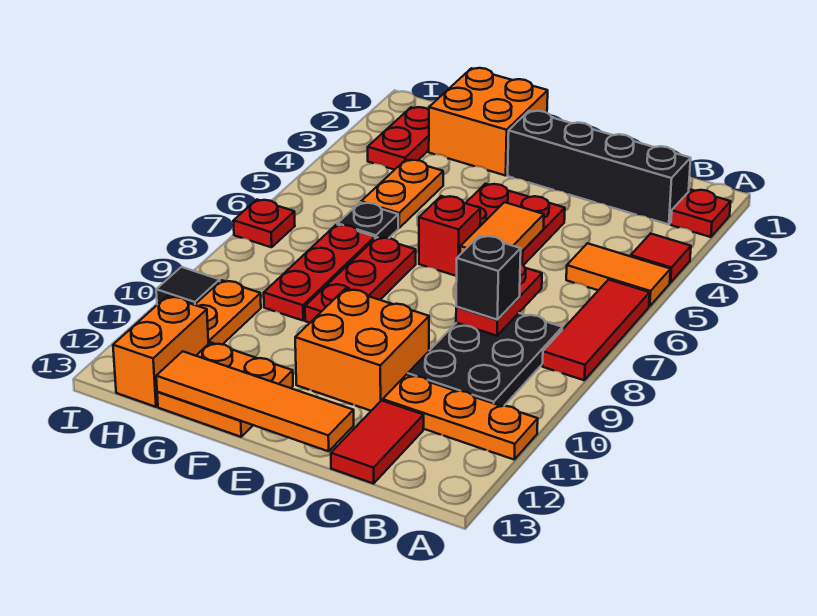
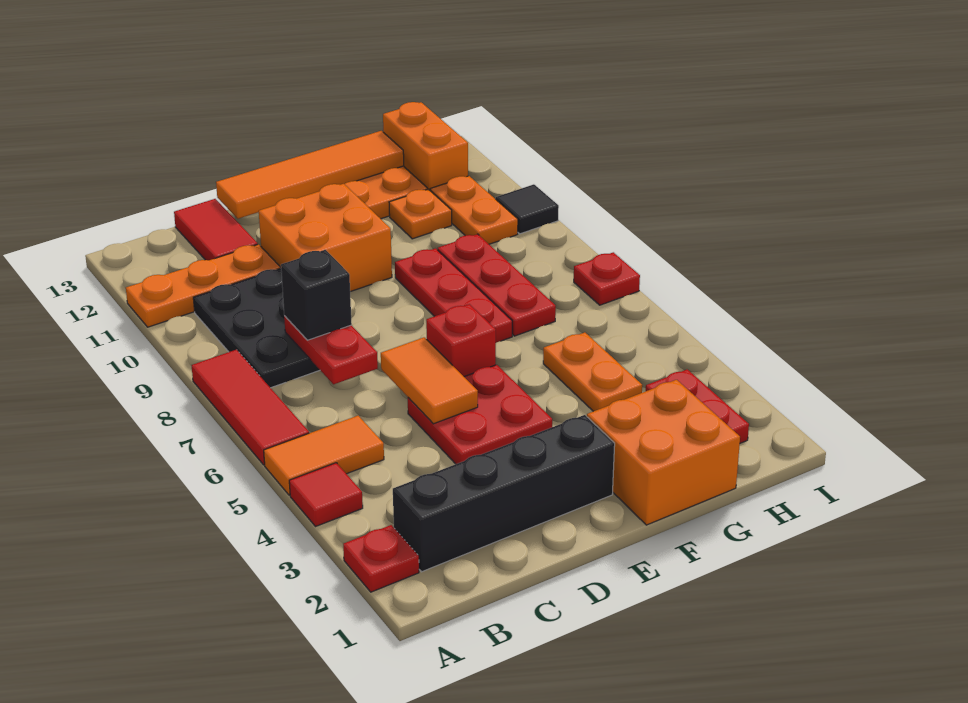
black plate G6 level 1 -> none
none -> orange plate G11 level 1

